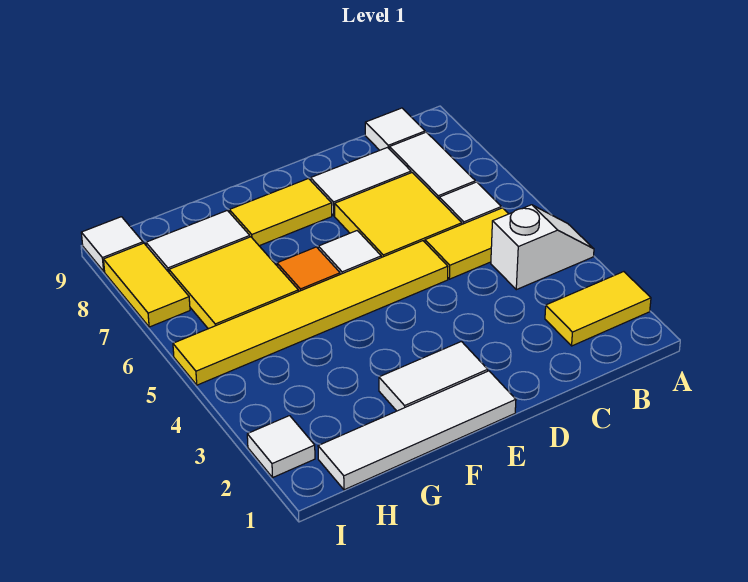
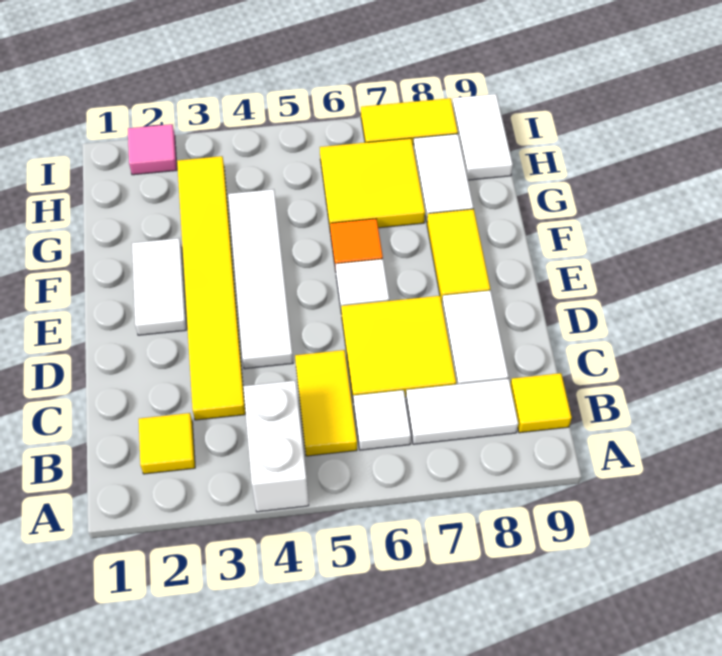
yellow tile A2:B2 level 1 -> yellow tile B2 level 1
white slope A4:B4 level 1 top B -> white brick A4:B4 level 1
white tile B9 level 1 -> yellow tile B9 level 1
yellow tile D5:I5 level 1 -> yellow tile C3:H3 level 1
white tile E1:H1 level 1 -> white tile D4:G4 level 1
white tile I2 level 1 -> pink tile I2 level 1
white tile I9 level 1 -> white tile H9:I9 level 1

